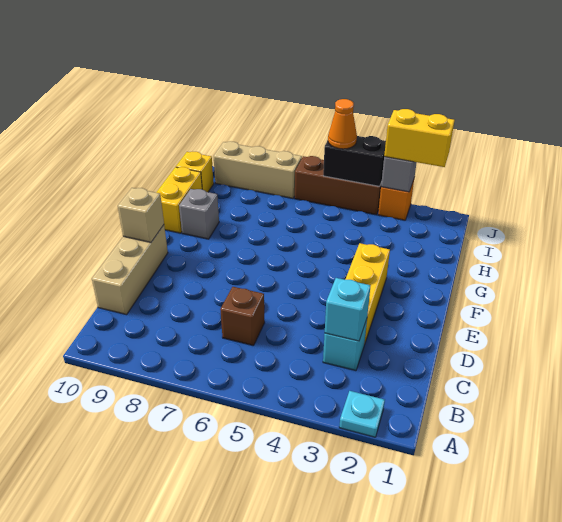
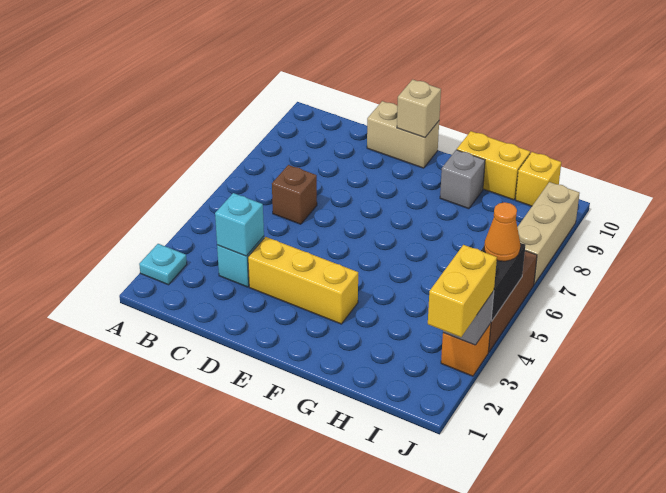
tan brick C10:E10 level 1 -> tan brick D10:E10 level 1

